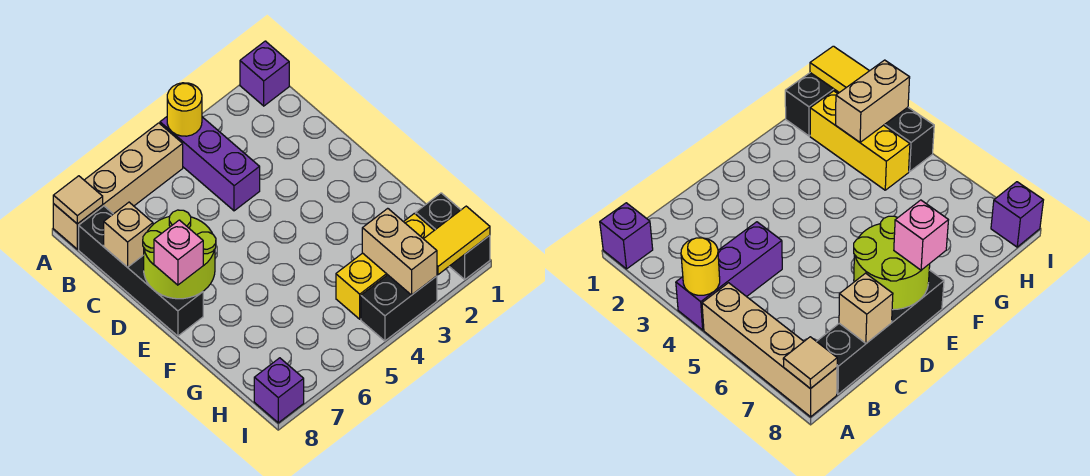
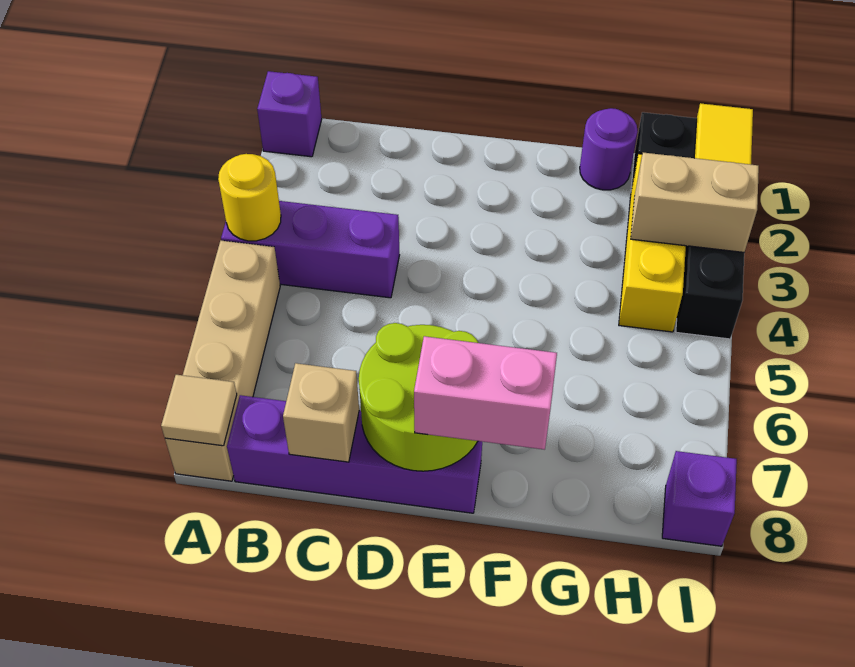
black brick B8:E8 level 1 -> purple brick B8:E8 level 1
pink brick E8 level 3 -> pink brick E8:F8 level 3
none -> purple round brick G1 level 1

